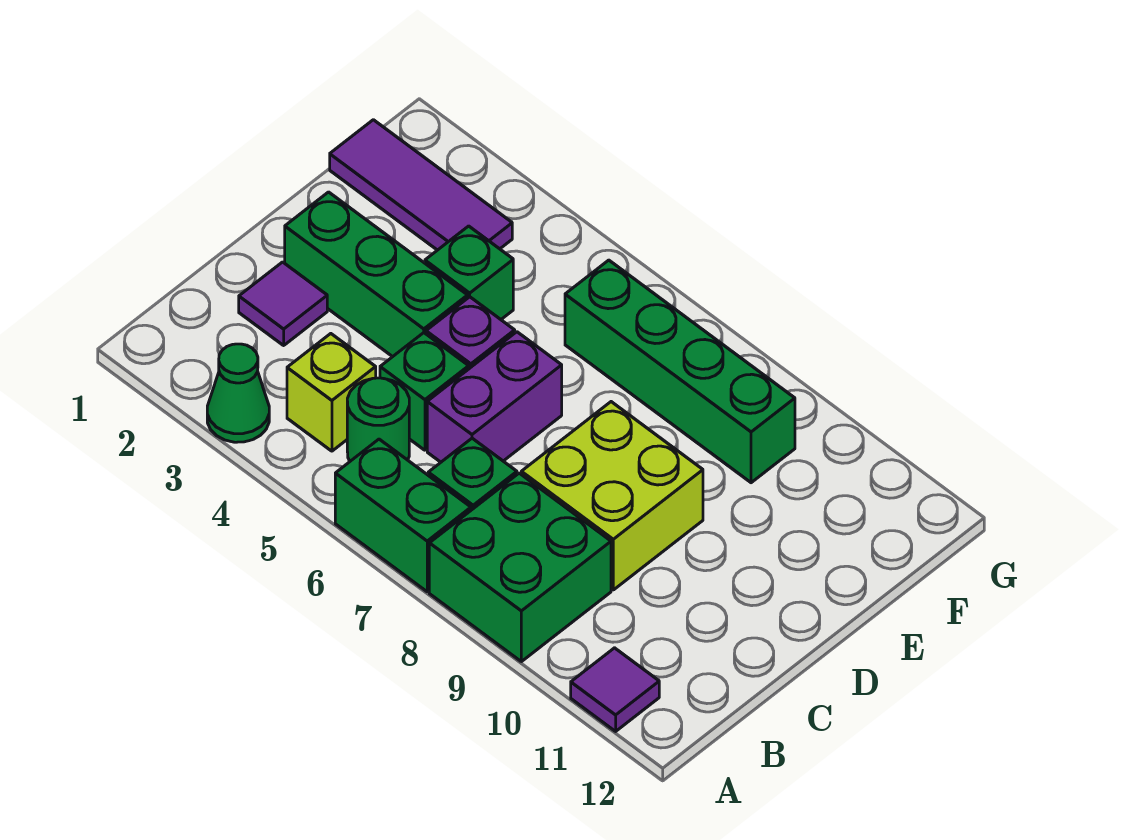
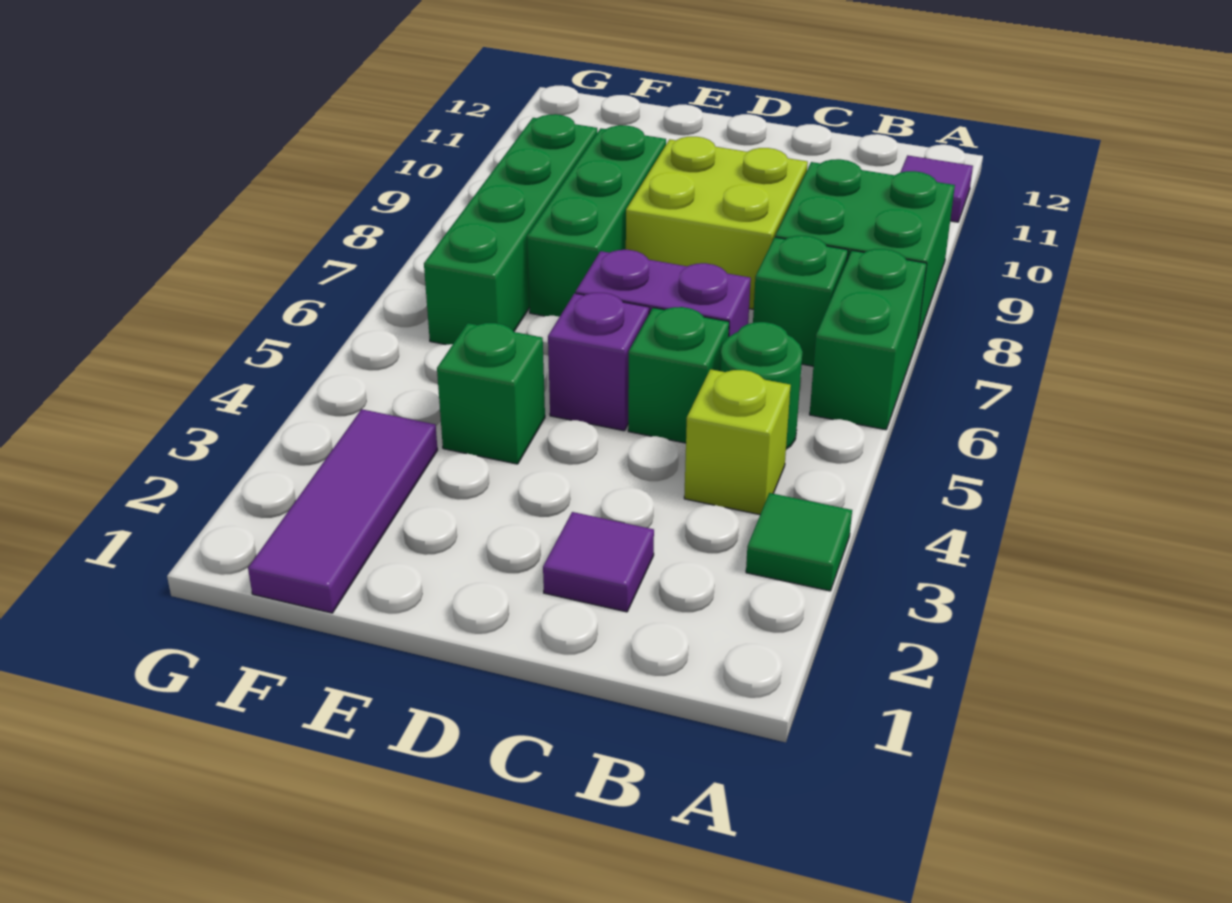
green cone A3 level 1 -> green tile A3 level 1
green brick D2:D4 level 1 -> green brick E7:E9 level 1

